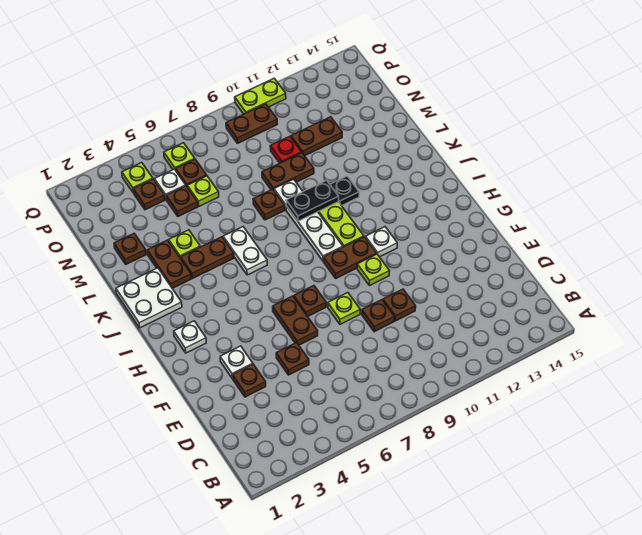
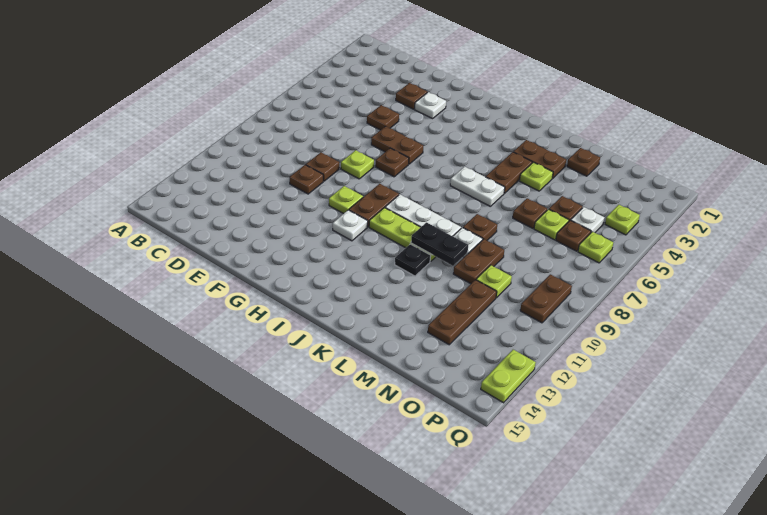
white plate H2 level 1 -> none
white plate J1:K2 level 1 -> none
black plate K9:K10 level 2 -> black plate K10:L10 level 2
red plate N10 level 1 -> lime plate N10 level 1
brown plate N11:N12 level 1 -> brown plate N11:N13 level 1
brown plate O4 level 1 -> brown plate M6 level 1
lime plate Q10:Q11 level 1 -> lime plate Q13:Q14 level 1

